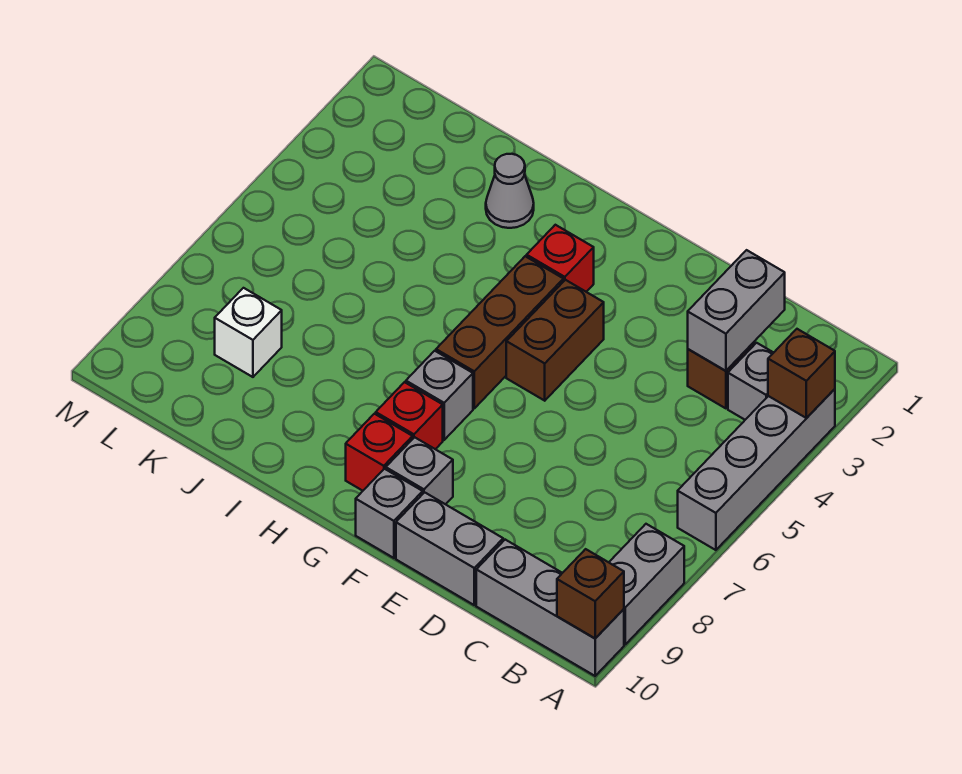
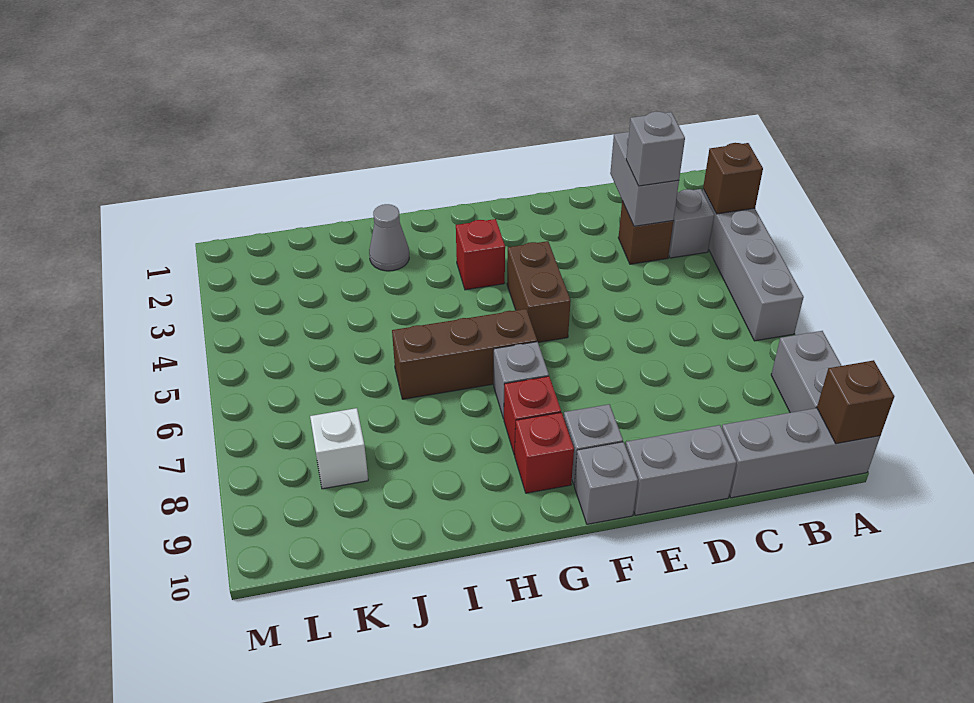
none -> grey brick C3 level 3
brown brick G4:G6 level 1 -> brown brick G6:I6 level 1

